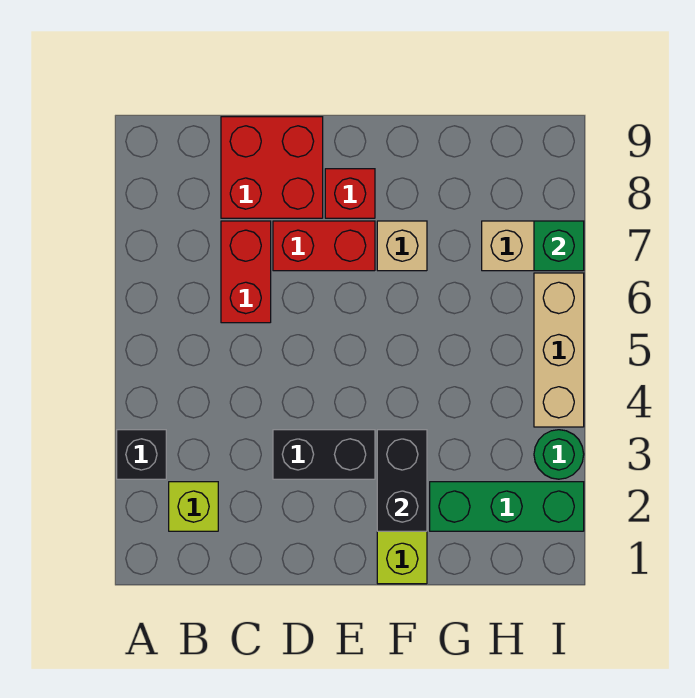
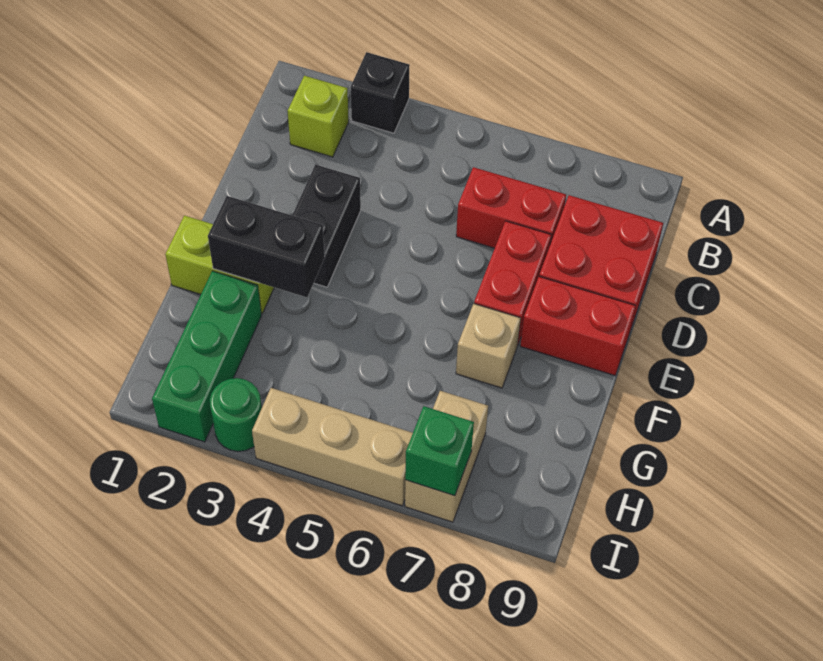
red brick E8 level 1 -> red brick E8:E9 level 1

